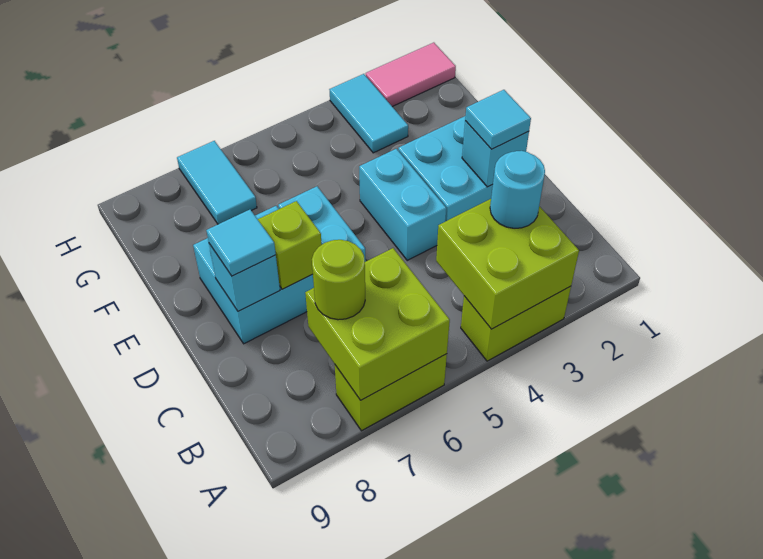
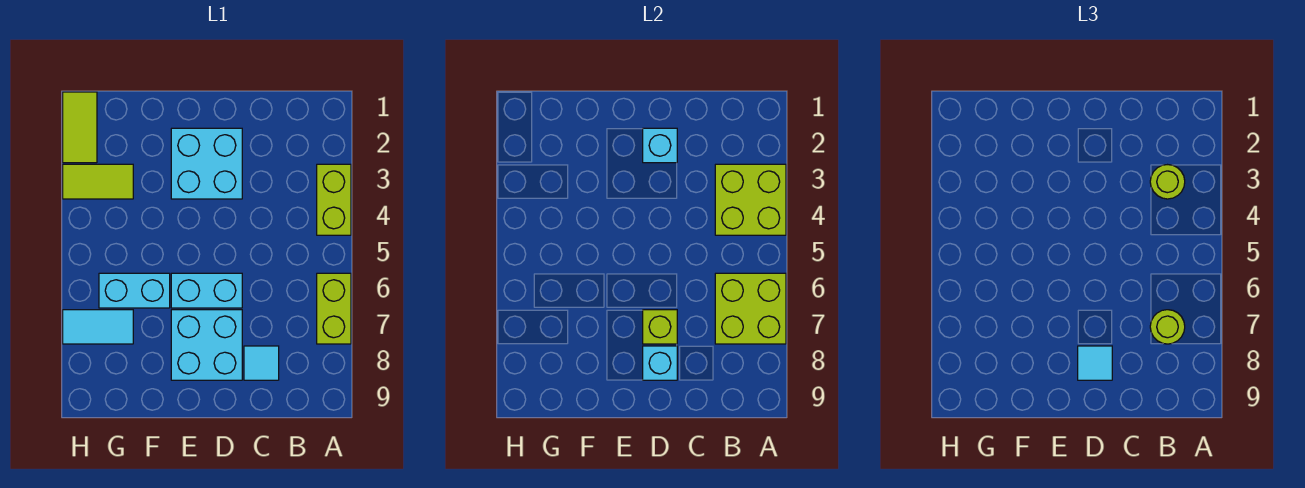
cyan round brick B3 level 3 -> lime round brick B3 level 3
cyan tile D2 level 3 -> cyan tile C8 level 1
cyan brick D4:E4 level 1 -> cyan brick F6:G6 level 1
cyan tile G3:H3 level 1 -> lime tile G3:H3 level 1
pink tile H1:H2 level 1 -> lime tile H1:H2 level 1

